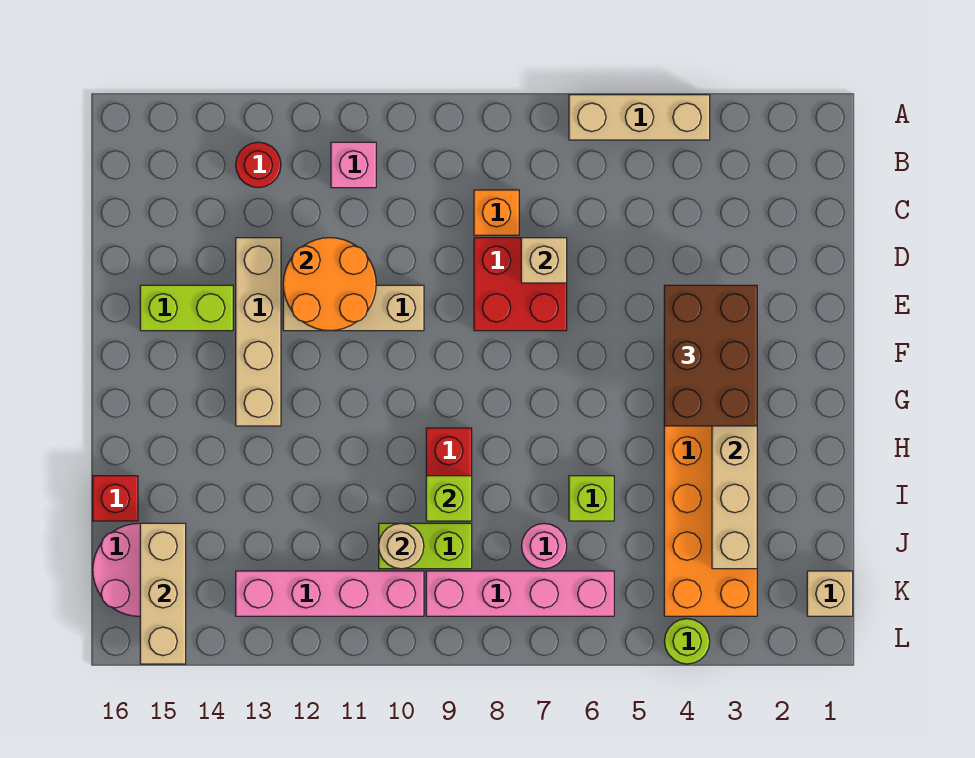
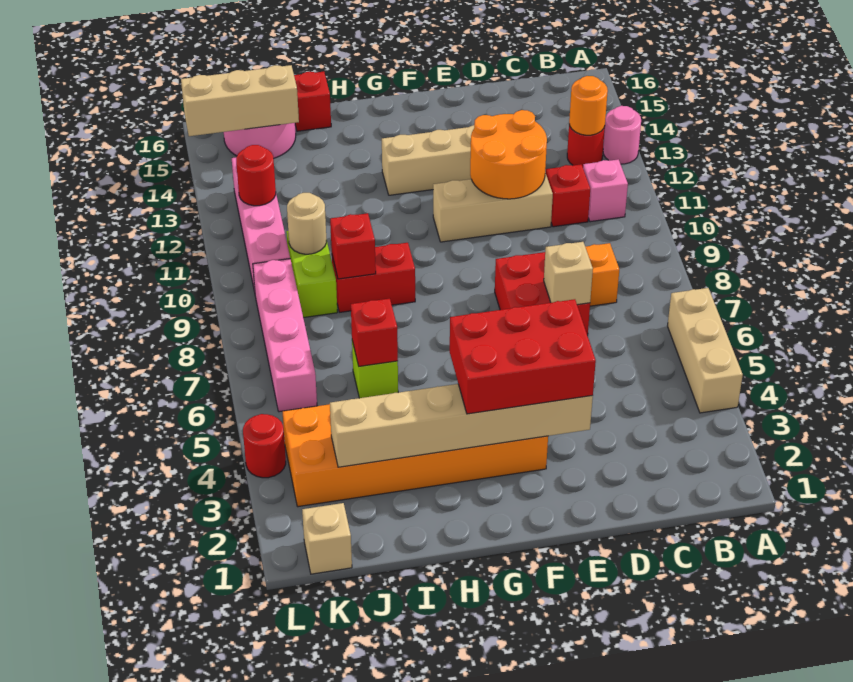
none -> orange round brick B13 level 2
none -> red brick C11 level 1
brown brick E3:G4 level 3 -> red brick E3:G4 level 3
tan brick E10:E12 level 1 -> tan brick D11:F11 level 1
lime brick E14:E15 level 1 -> none
none -> red brick I6 level 2
lime brick I9 level 2 -> red brick I9 level 2
pink round brick J7 level 1 -> pink round brick A13 level 1
none -> red round brick K12 level 2
lime round brick L4 level 1 -> red round brick L4 level 1

